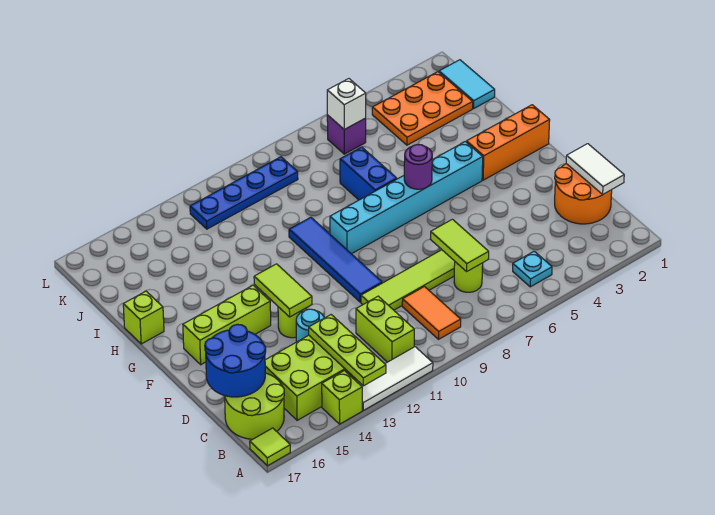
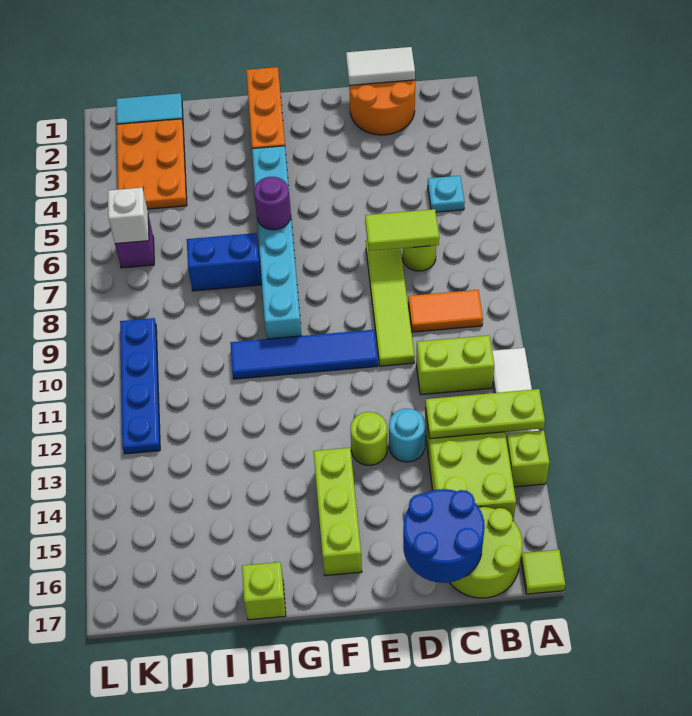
lime tile E13:F13 level 2 -> none

